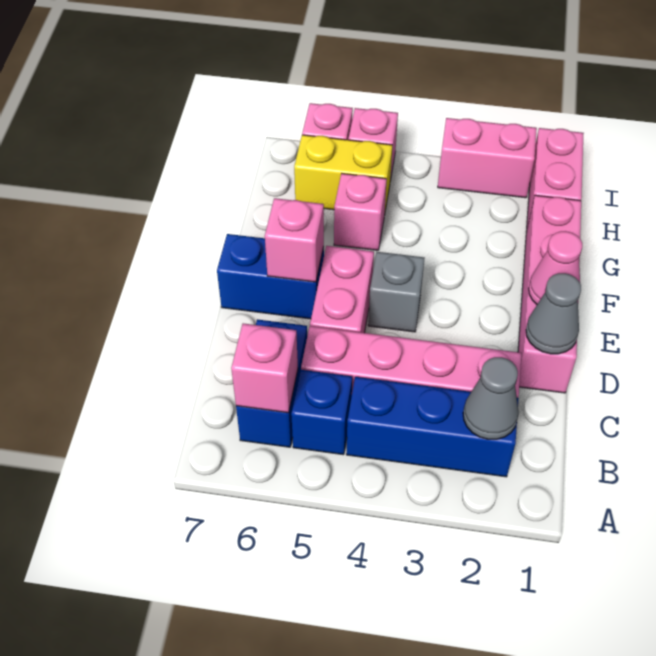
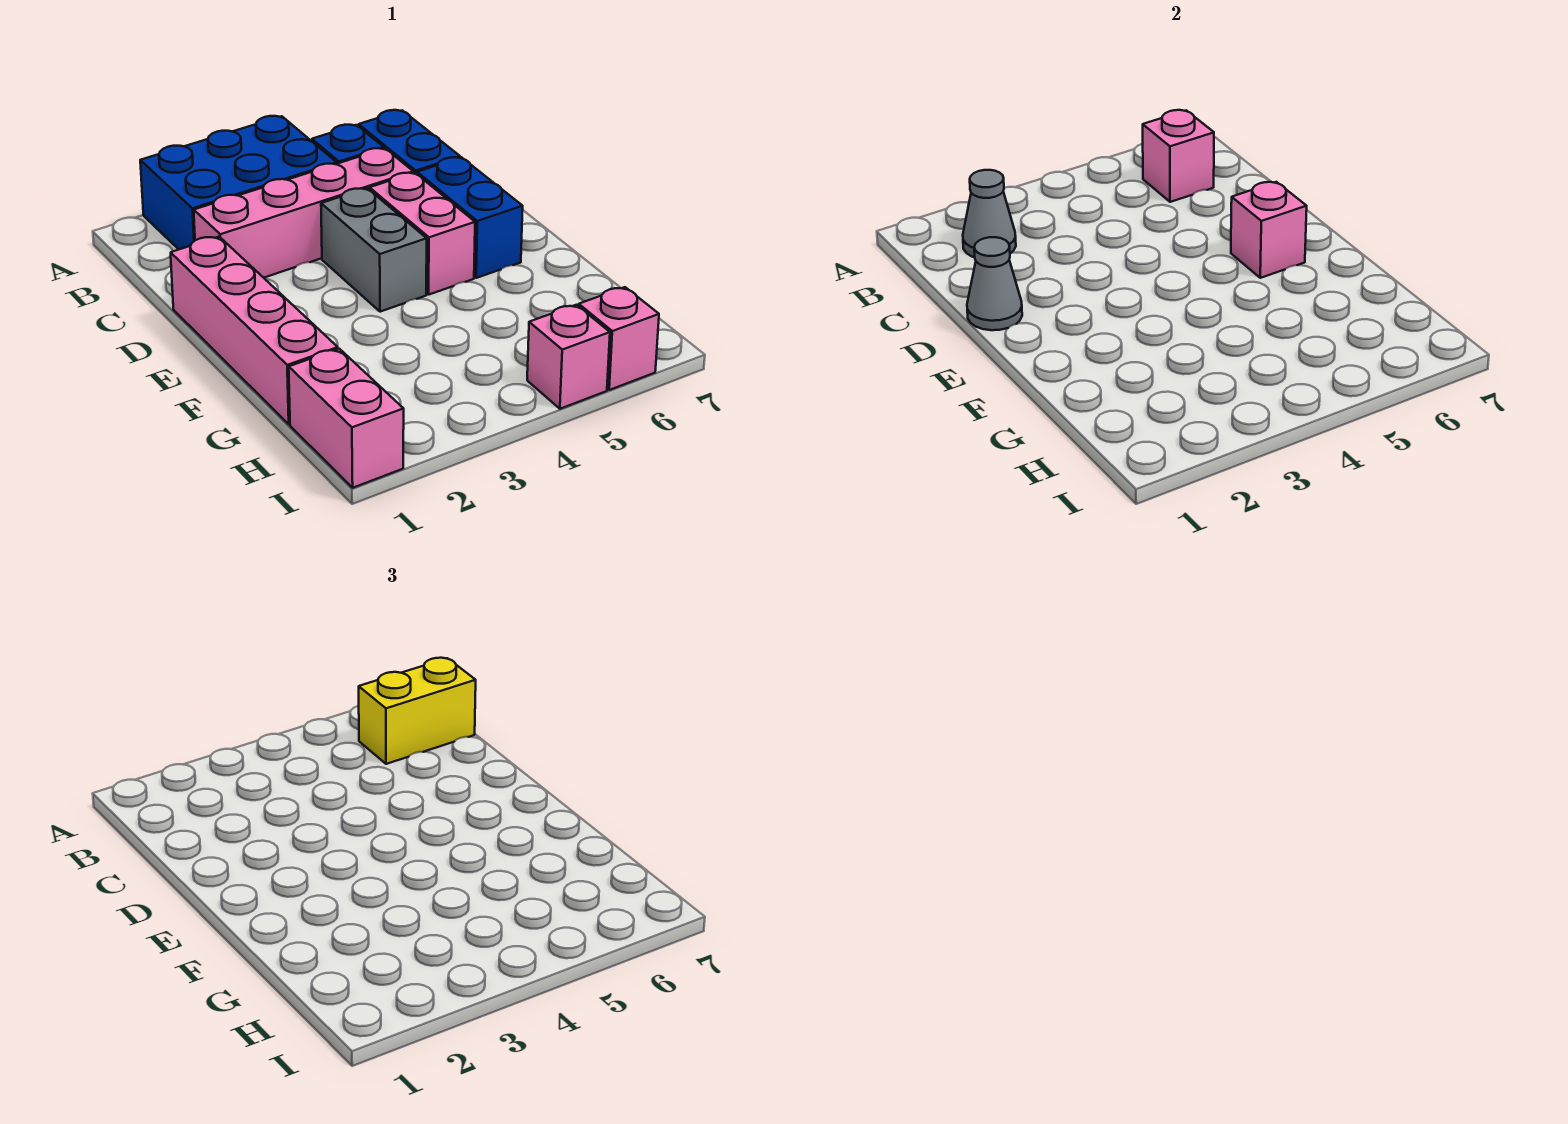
blue brick B2:B4 level 1 -> blue brick A2:B4 level 1
pink cone E1 level 2 -> none
grey brick E4 level 1 -> grey brick D4:E4 level 1
blue brick E6:E7 level 1 -> blue brick D6:E6 level 1
pink brick G5 level 1 -> none
yellow brick H5:H6 level 1 -> yellow brick B6:B7 level 3
pink brick I2:I3 level 1 -> none

